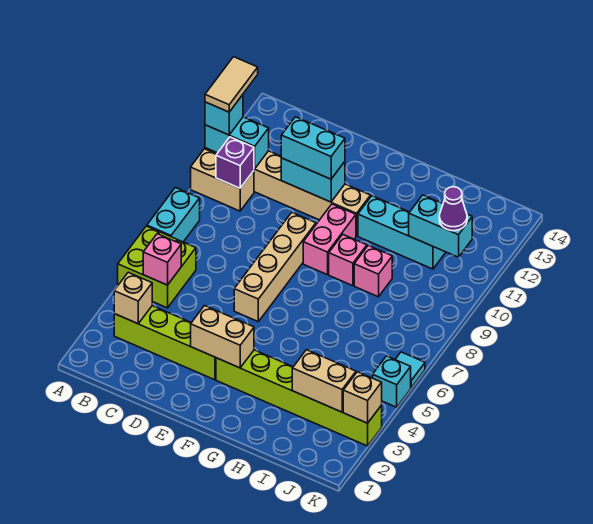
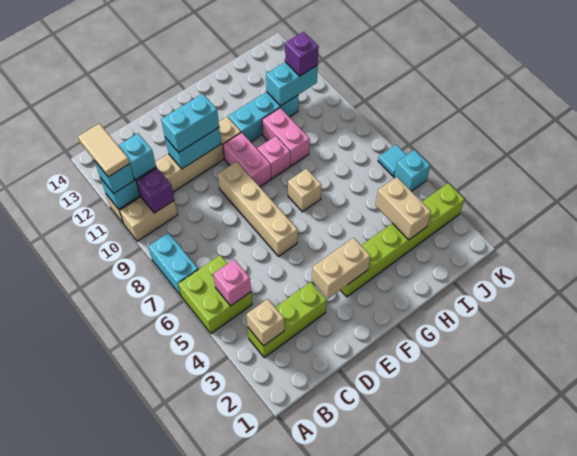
lime brick B3:E3 level 1 -> lime brick B3:D3 level 1
none -> cyan brick B11 level 3
pink brick H9 level 1 -> pink brick H9:H10 level 1
tan brick I3:J3 level 2 -> tan brick I3:I4 level 2
purple cone J11 level 3 -> purple brick J11 level 3
tan brick K3 level 2 -> tan brick G7 level 1

